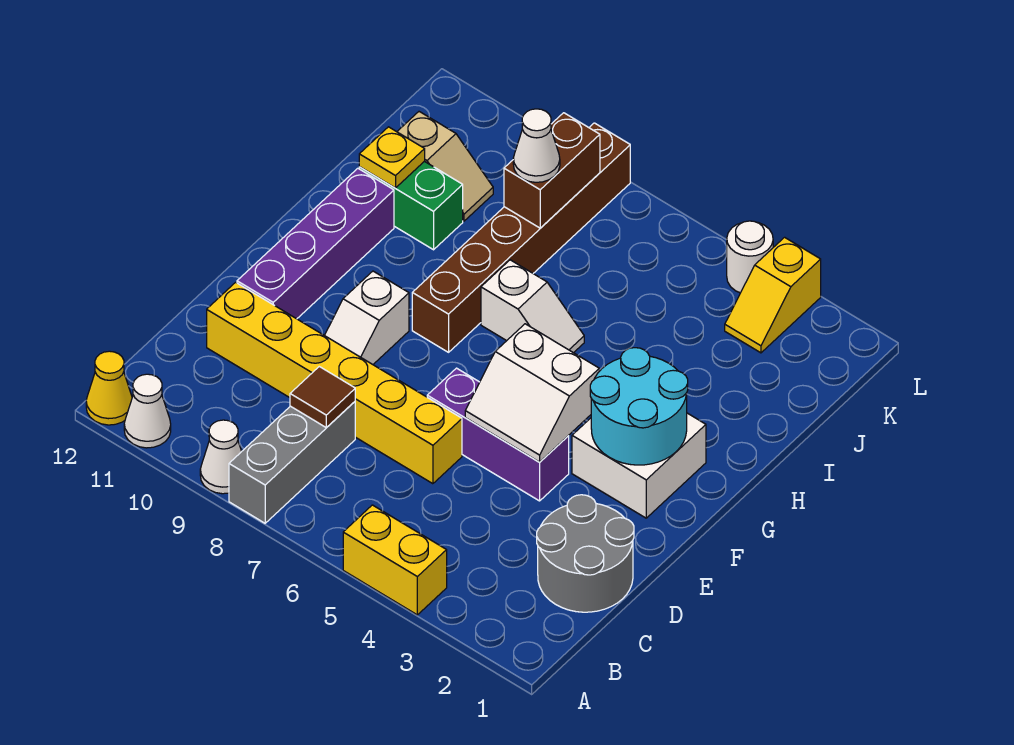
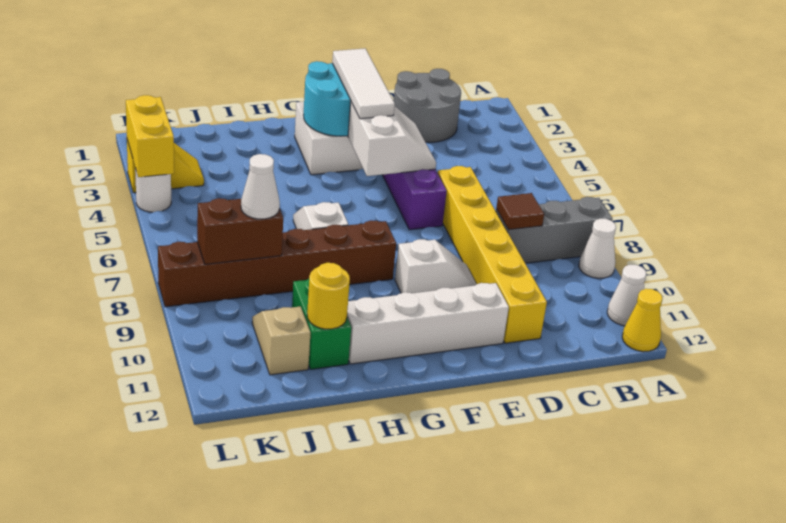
yellow brick A4:A5 level 1 -> yellow brick L3:L4 level 2
purple brick E11:H11 level 1 -> white brick E11:H11 level 1
none -> white tile F2:F4 level 3
yellow plate I11 level 2 -> yellow round brick I11 level 2

